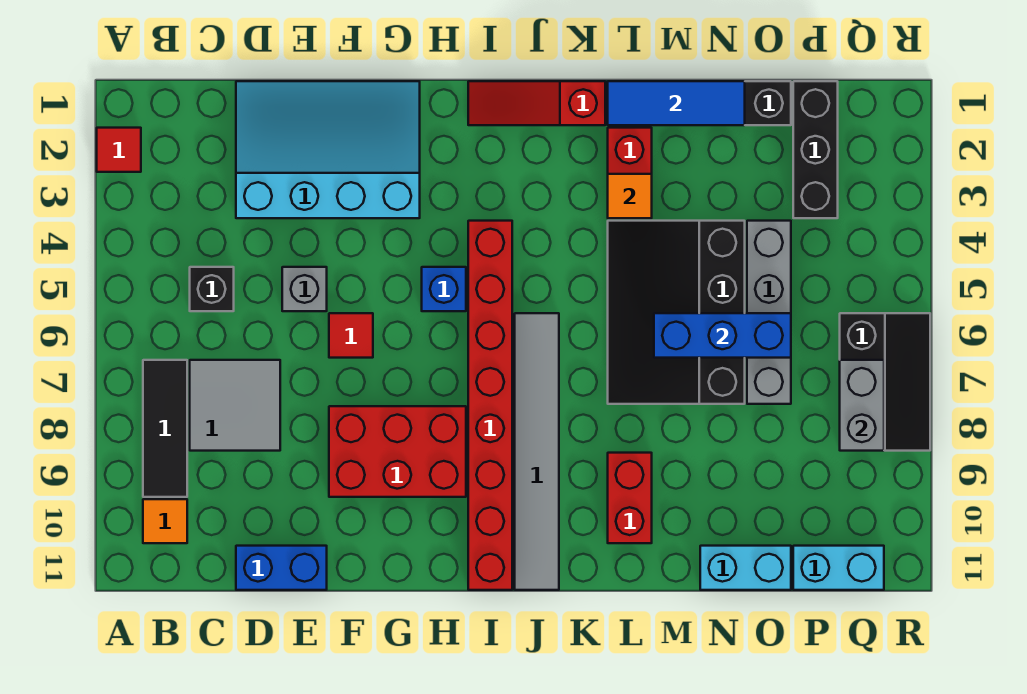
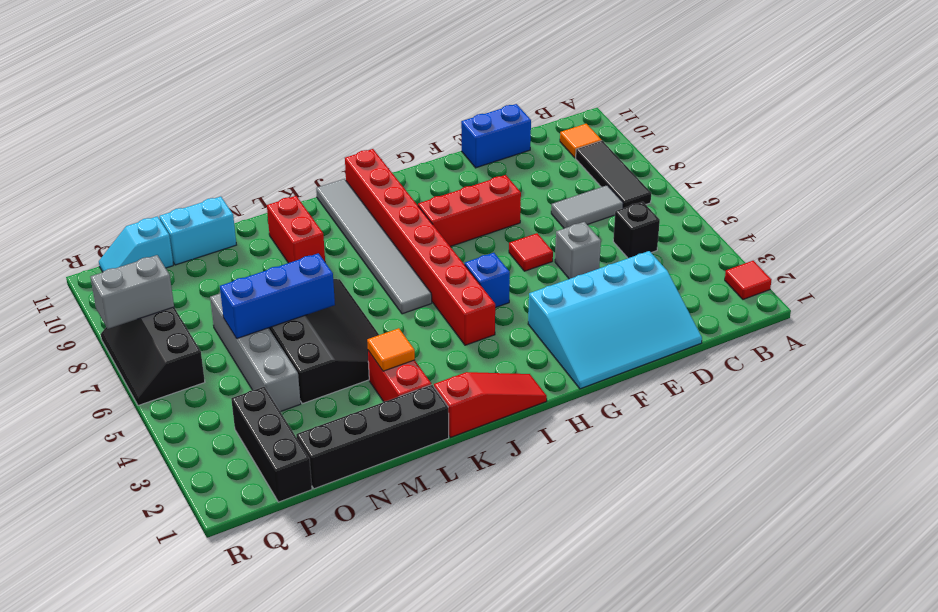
grey tile C7:D8 level 1 -> grey tile C7:D7 level 1
red brick F8:H9 level 1 -> red brick F8:H8 level 1
blue tile L1:N1 level 2 -> none
cyan brick P11:Q11 level 1 -> cyan slope P11:Q11 level 1 top P
grey brick Q7:Q8 level 2 -> grey brick Q8:R8 level 2

